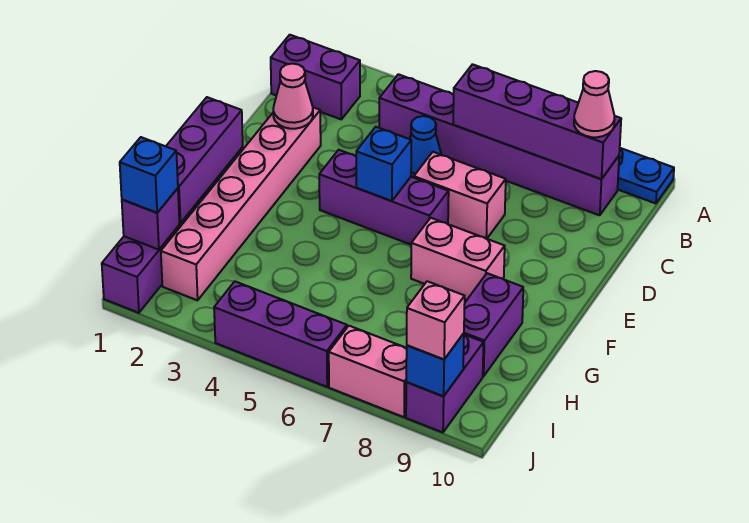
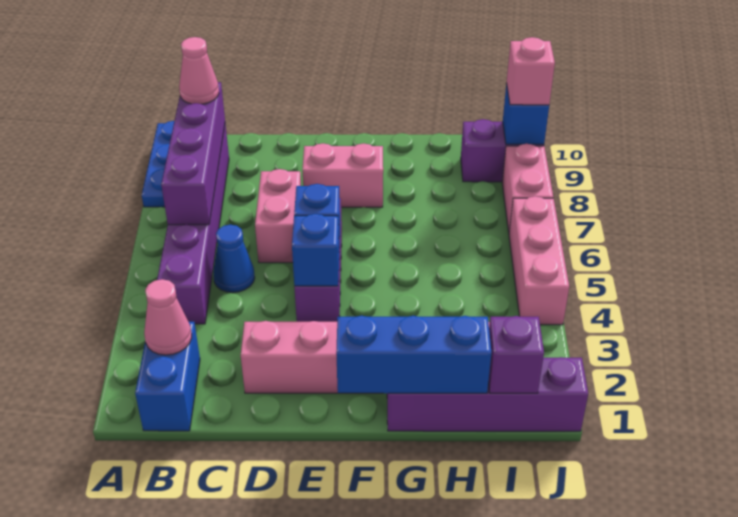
purple brick B1:B2 level 1 -> blue brick B1:B2 level 1
pink cone D2 level 2 -> pink cone B2 level 2
purple brick F1:H1 level 2 -> blue brick F1:H1 level 2
pink brick F7:F8 level 1 -> pink brick E8:F8 level 1
purple brick G9:H9 level 1 -> none
blue brick I1 level 3 -> blue brick E4 level 2
purple brick J4:J6 level 1 -> pink brick J4:J6 level 1

